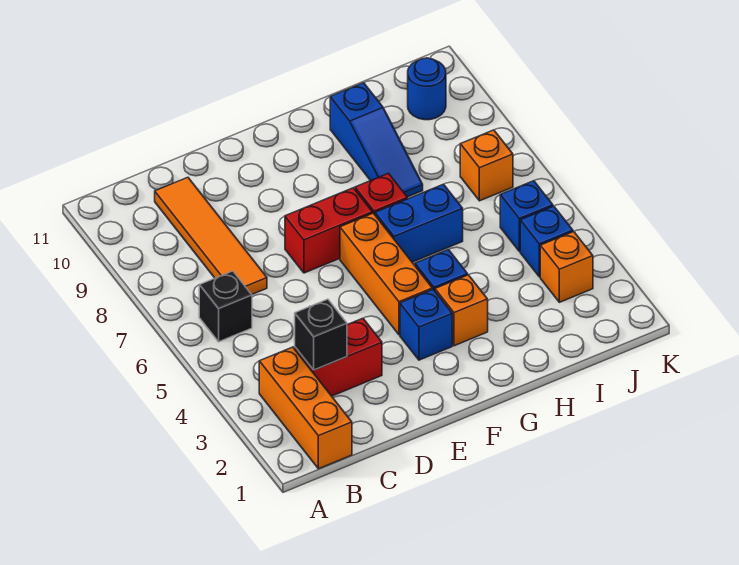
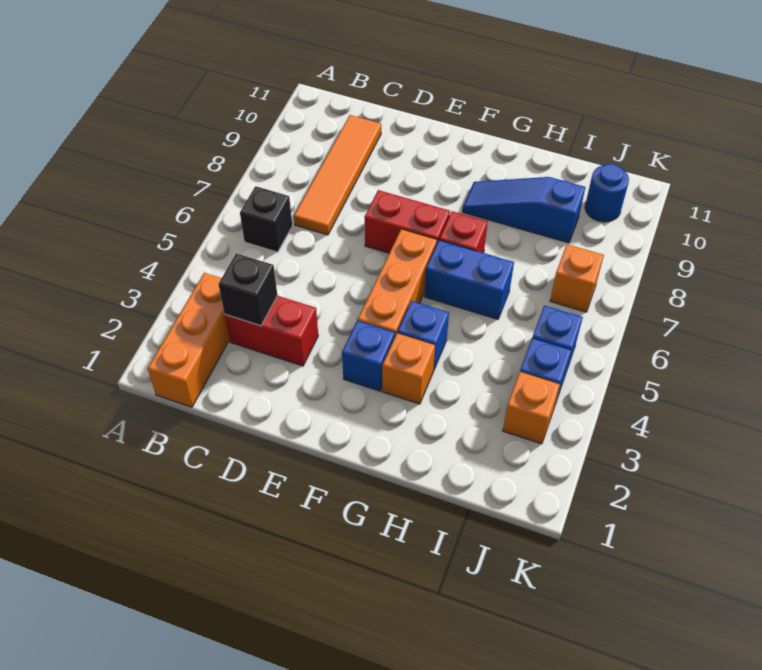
blue slope H8:H10 level 1 top 10 -> blue slope G9:I9 level 1 top I

